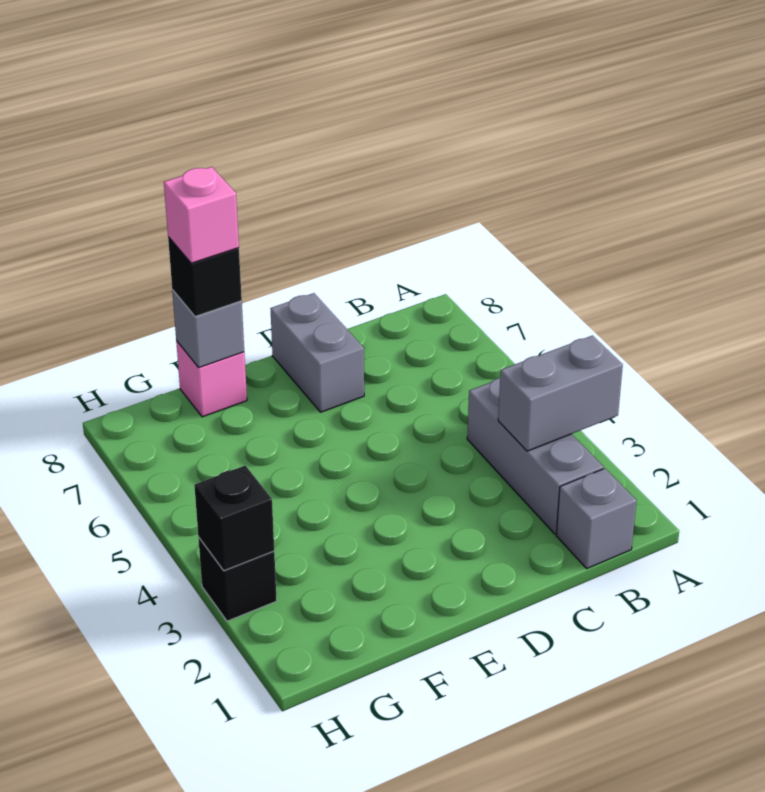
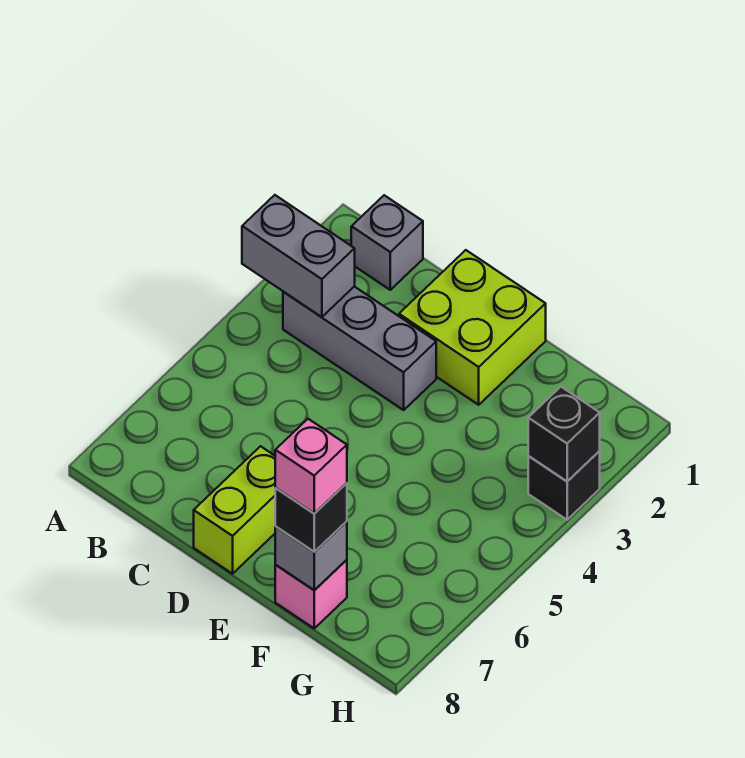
grey brick B2:B4 level 1 -> grey brick B3:D3 level 1
none -> lime brick D1:E2 level 1
grey brick D7:D8 level 1 -> lime brick D7:D8 level 1

